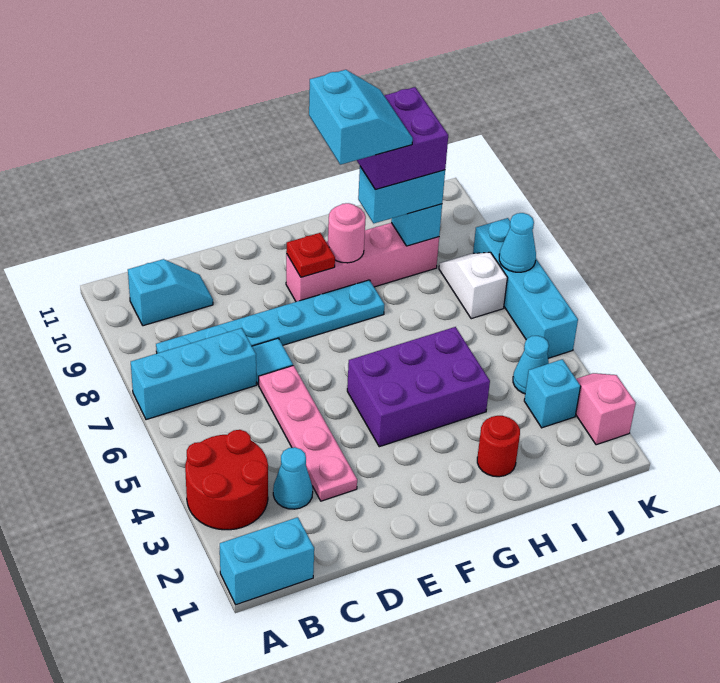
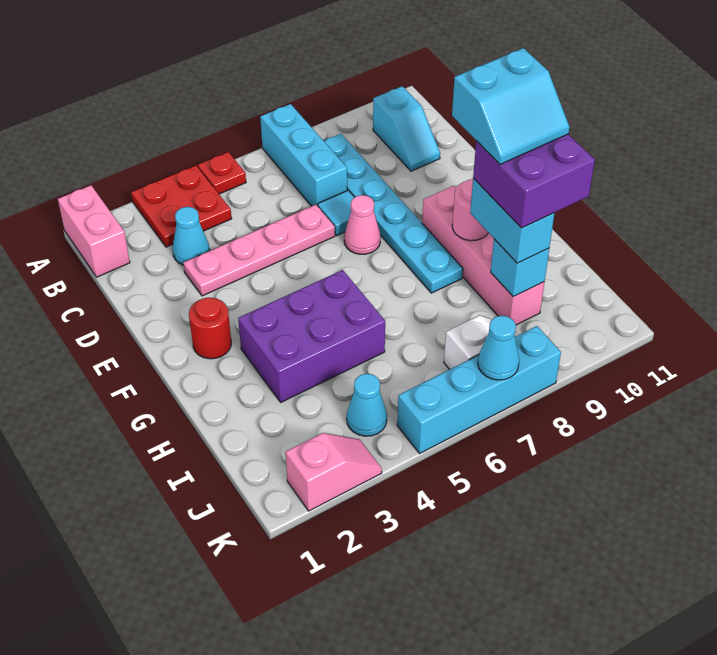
cyan brick A1:B1 level 1 -> pink brick A1:B1 level 1
red round brick A3:B4 level 1 -> red plate A3:B4 level 1
none -> pink cone E7 level 1
purple brick F4:H5 level 1 -> purple brick G3:H5 level 1
red plate F9 level 2 -> red plate A5 level 1
red round brick H2 level 1 -> red round brick F2 level 1
cyan brick J3 level 1 -> none

